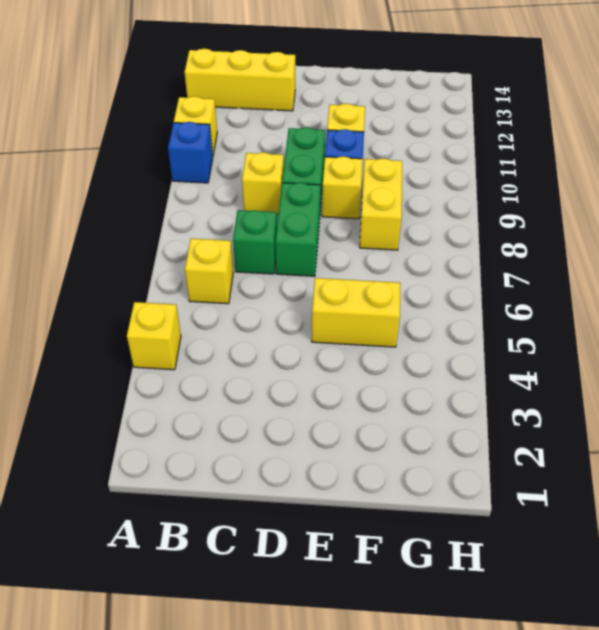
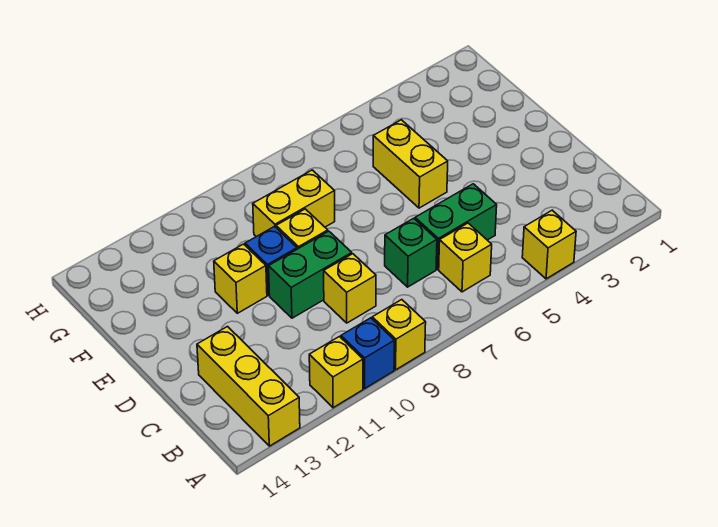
none -> yellow brick A9 level 1
green brick D7:D8 level 1 -> green brick C5:C6 level 1

